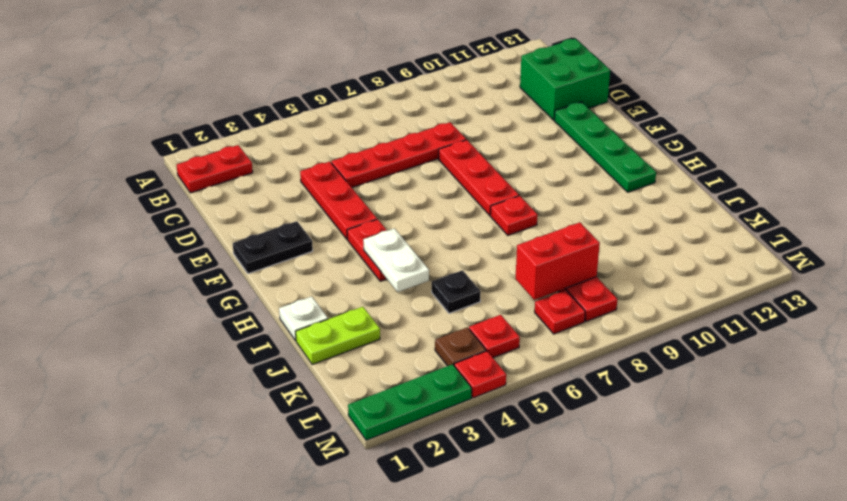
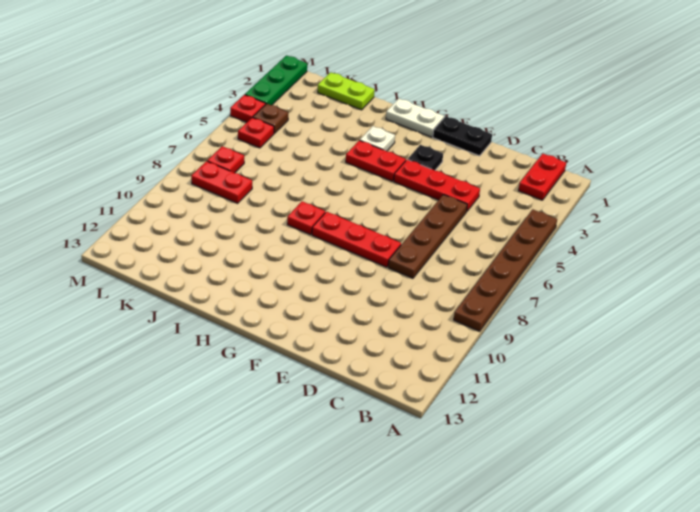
none -> brown plate A4:A9 level 1
green brick C12:D13 level 1 -> none
red plate D5:D8 level 1 -> brown plate D5:D8 level 1
green plate E12:H12 level 1 -> none
black plate F1:F2 level 1 -> black plate E1:F1 level 1
white plate H4:I4 level 2 -> white plate G1:H1 level 1
white plate I1 level 1 -> white plate H3 level 1
lime plate J1:J2 level 1 -> lime plate J1:K1 level 1
black plate J5 level 1 -> black plate F3 level 1
red brick K7:K8 level 2 -> none

